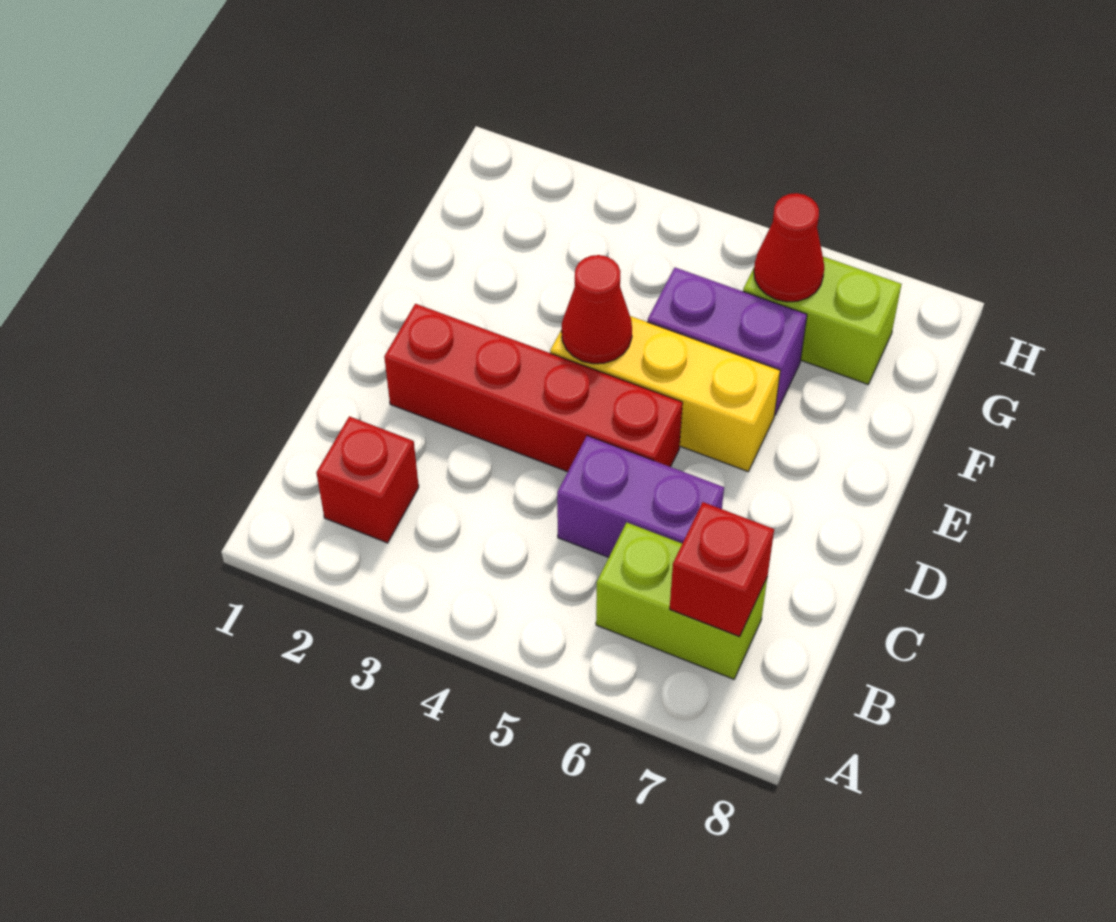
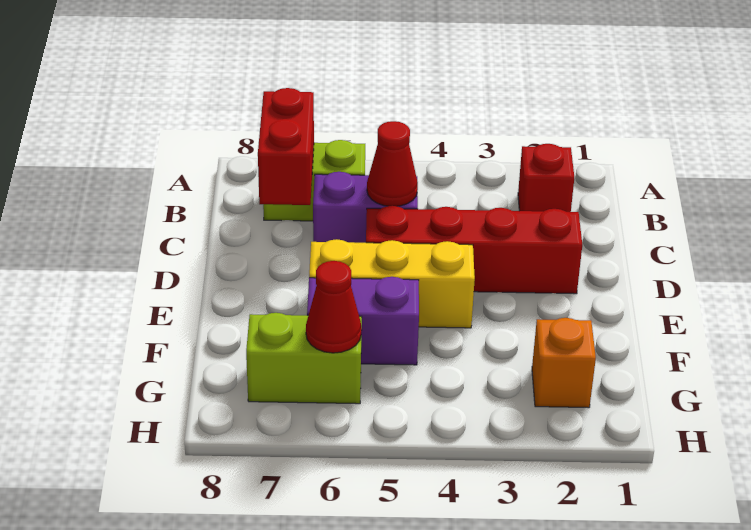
red brick B7 level 2 -> red brick B7:C7 level 2
red cone E4 level 2 -> red cone C5 level 2
none -> orange brick G2 level 1

